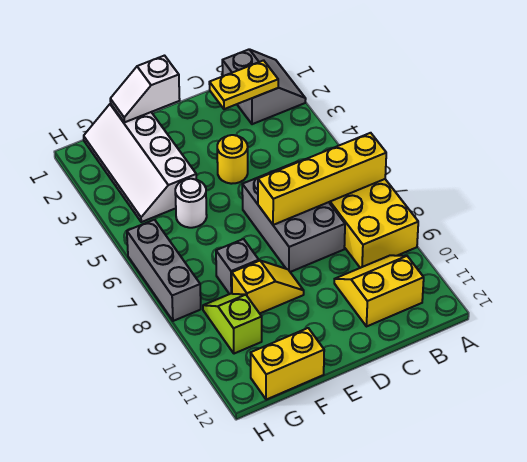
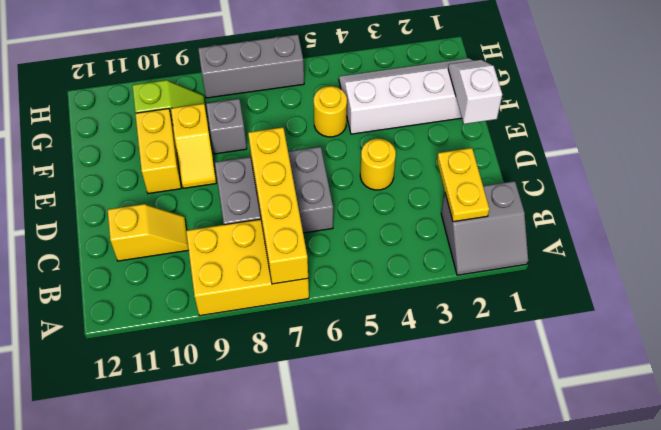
yellow slope B10:C11 level 1 top 11 -> yellow slope C10:C11 level 1 top 11
white round brick F5 level 1 -> yellow round brick F5 level 1
yellow brick F12:G12 level 1 -> yellow brick E10:F10 level 1

